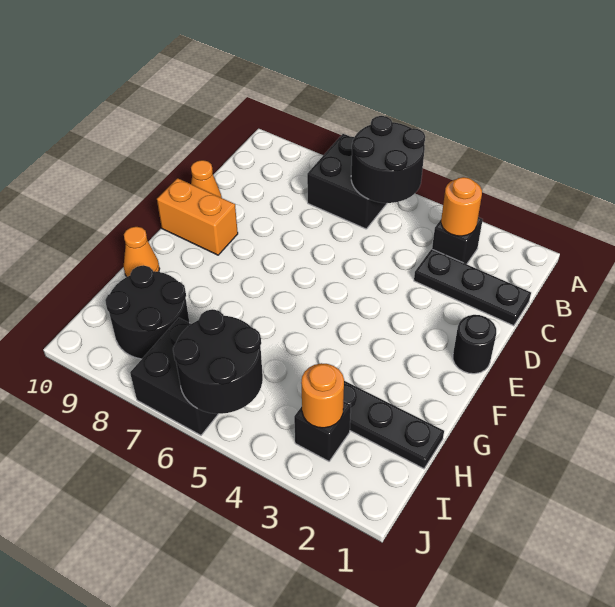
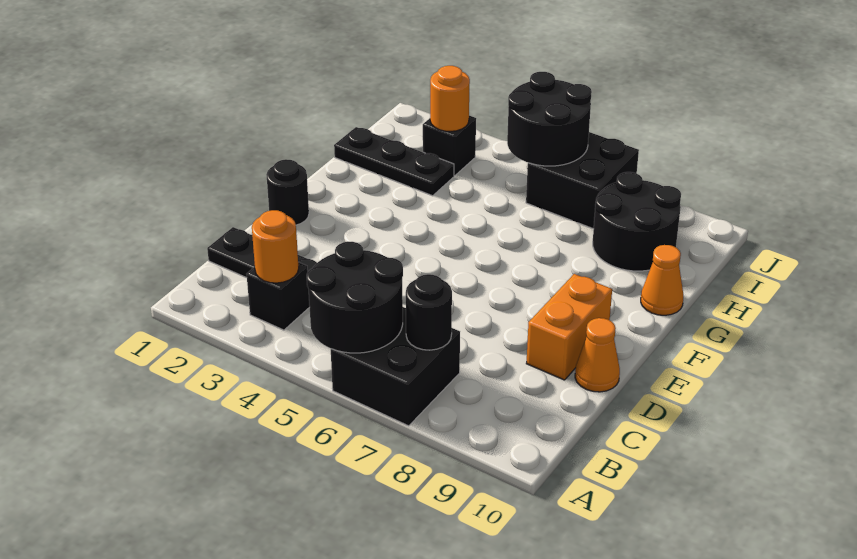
none -> black round brick B7 level 2
orange brick E9:E10 level 1 -> orange brick D9:E9 level 1

